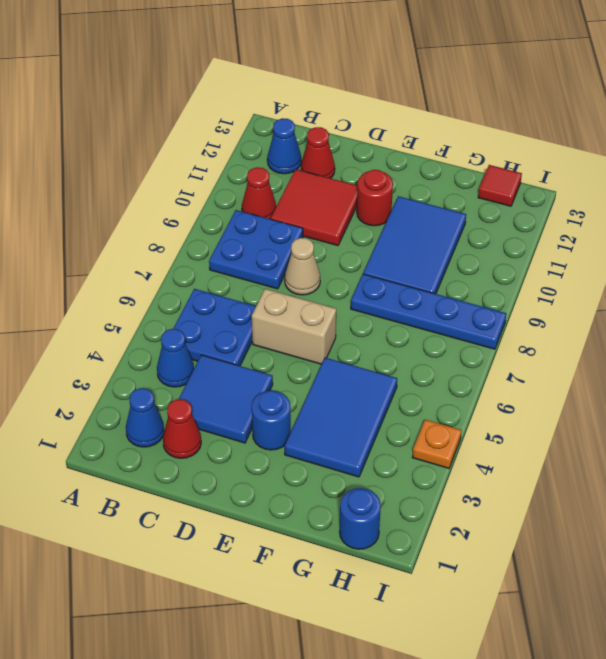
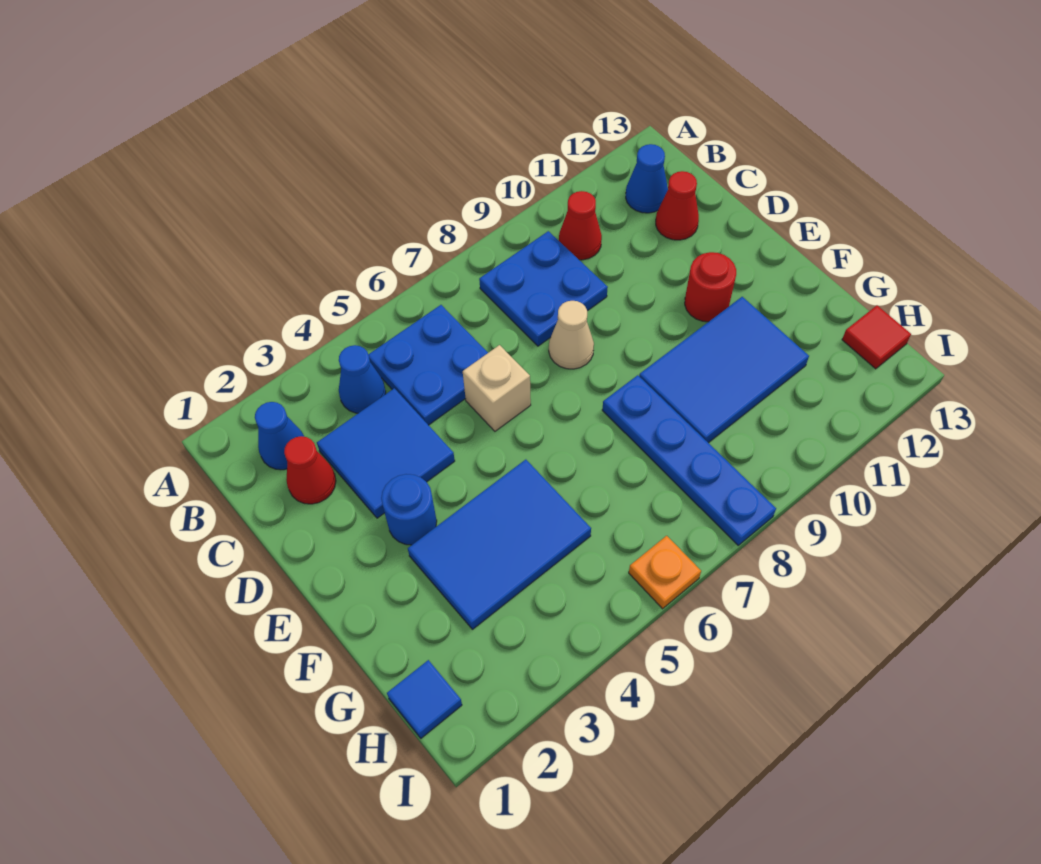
red tile C10:D11 level 1 -> none
tan brick D6:E6 level 1 -> tan brick D6 level 1
blue round brick H1 level 1 -> blue tile H1 level 1
orange plate I4 level 1 -> orange plate I6 level 1

